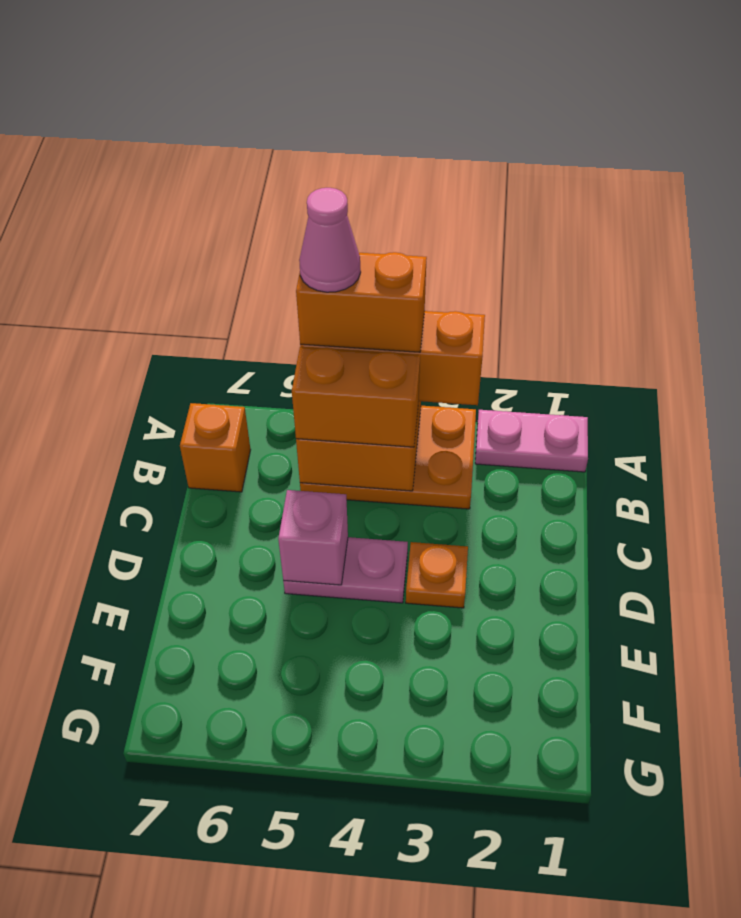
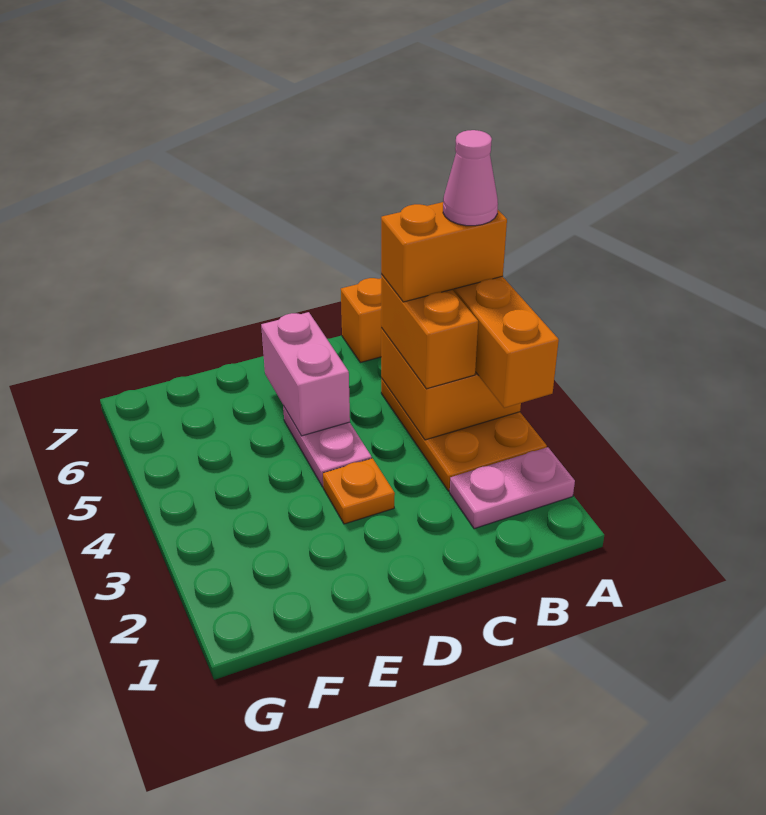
pink plate A1:A2 level 1 -> pink plate A2:B2 level 1
orange brick A4:A5 level 4 -> orange brick A5:B5 level 4
pink brick D5 level 2 -> pink brick D5:D6 level 2

